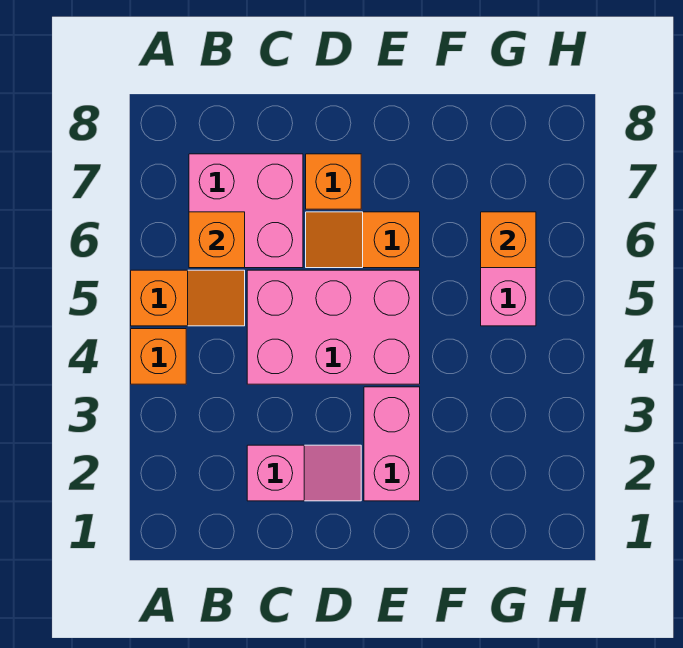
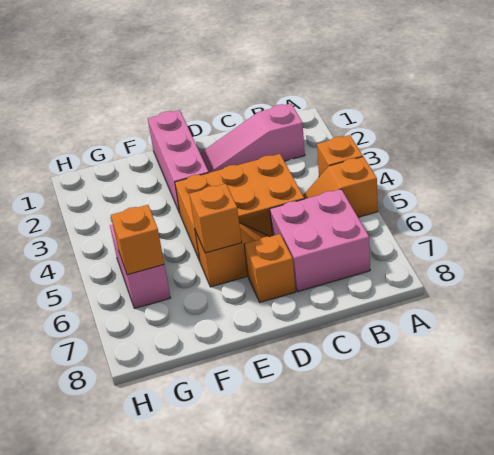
orange brick B6 level 2 -> orange brick E6 level 2
pink slope C2:D2 level 1 top C -> pink slope B2:D2 level 1 top B
pink brick C4:E5 level 1 -> orange brick C4:E5 level 1
pink brick E2:E3 level 1 -> pink brick E1:E3 level 1

